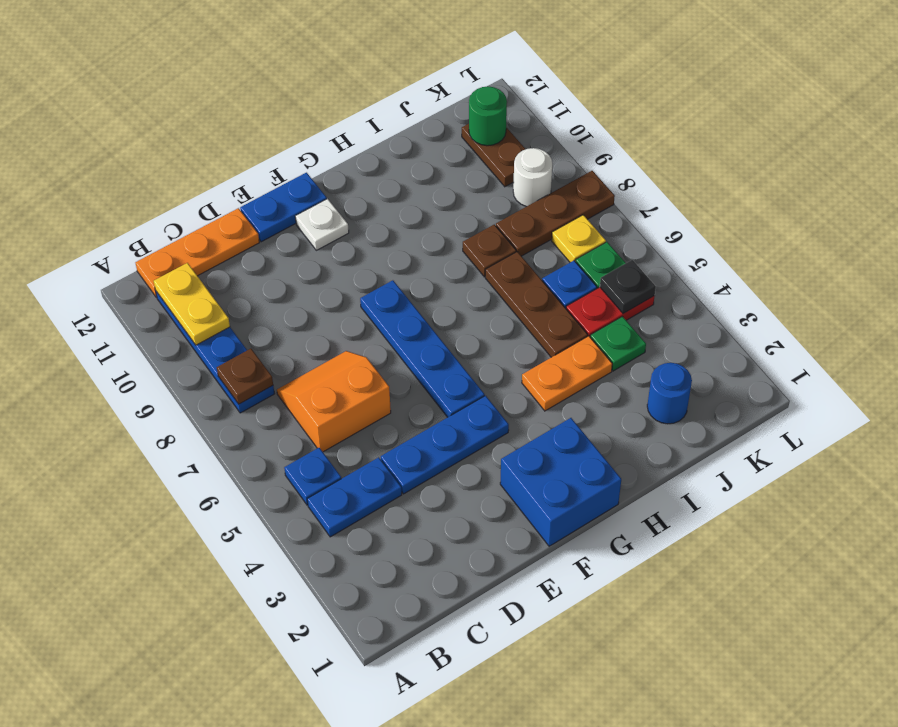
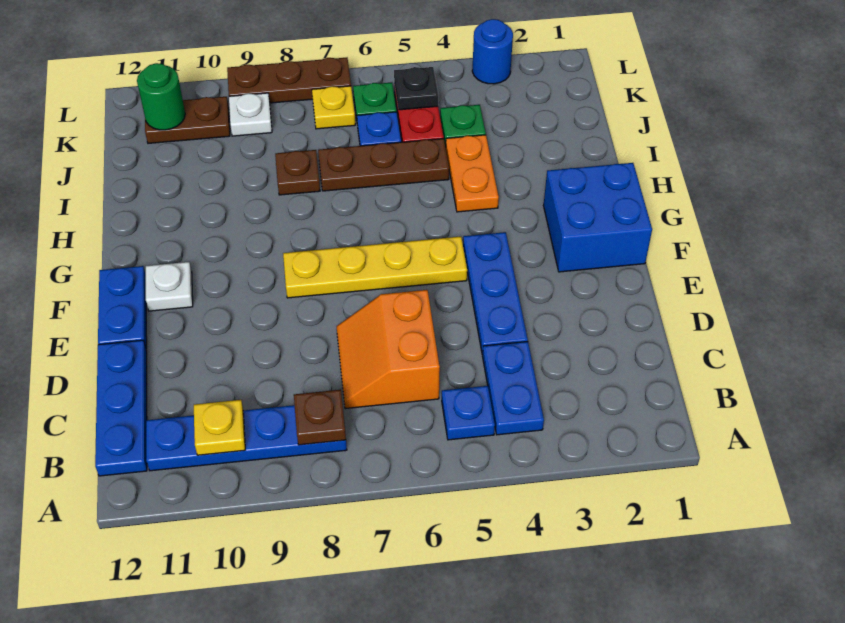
yellow plate B10:B11 level 2 -> yellow plate B10 level 2
orange plate B12:D12 level 1 -> blue plate B12:D12 level 1
blue plate F5:F8 level 1 -> yellow plate F5:F8 level 1
blue round brick J2 level 1 -> blue round brick L3 level 1
brown plate J8:L8 level 1 -> brown plate L7:L9 level 1
white round brick K9 level 1 -> white plate K9 level 1

